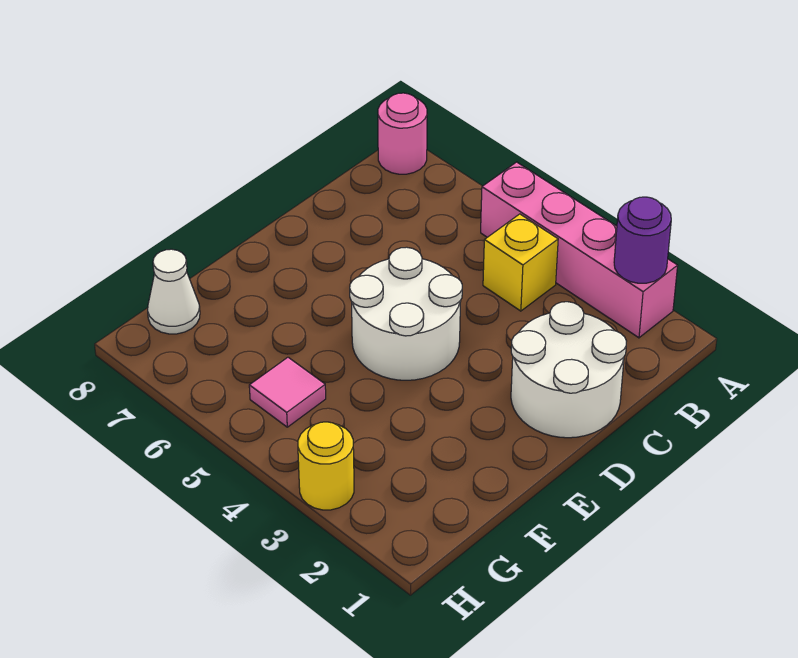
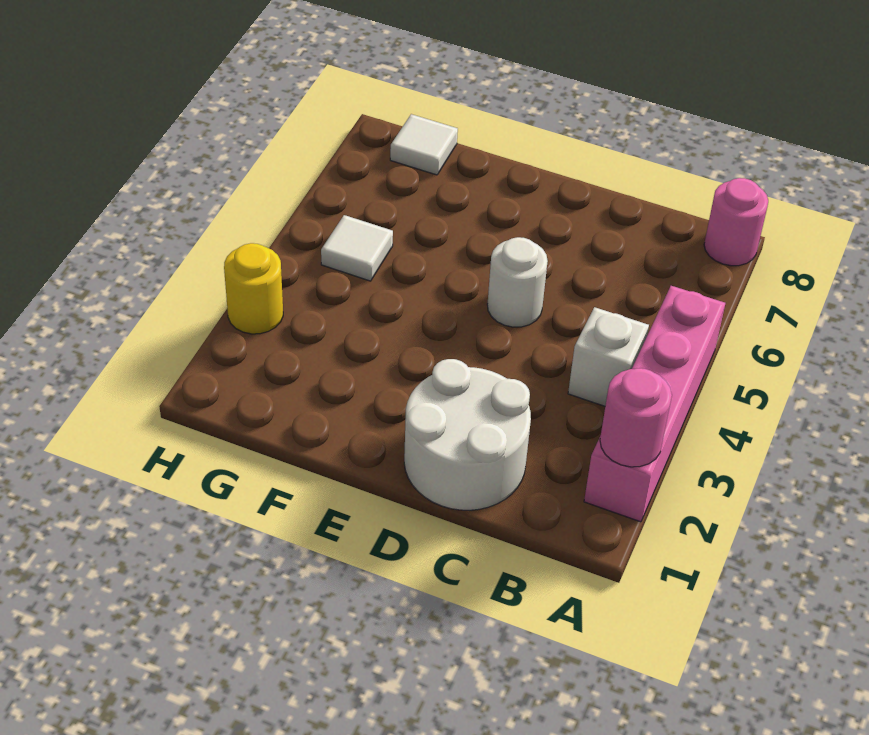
purple round brick A2 level 2 -> pink round brick A2 level 2
yellow brick B4 level 1 -> white brick B4 level 1
white round brick D4:E5 level 1 -> white round brick D5 level 1
pink tile G5 level 1 -> white tile G5 level 1
white cone G8 level 1 -> white tile G8 level 1

